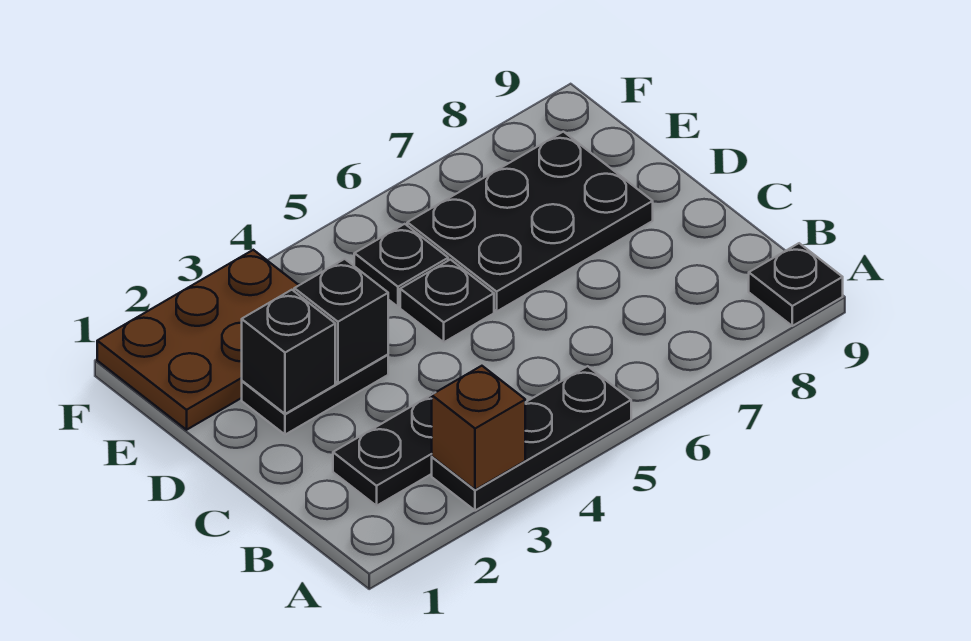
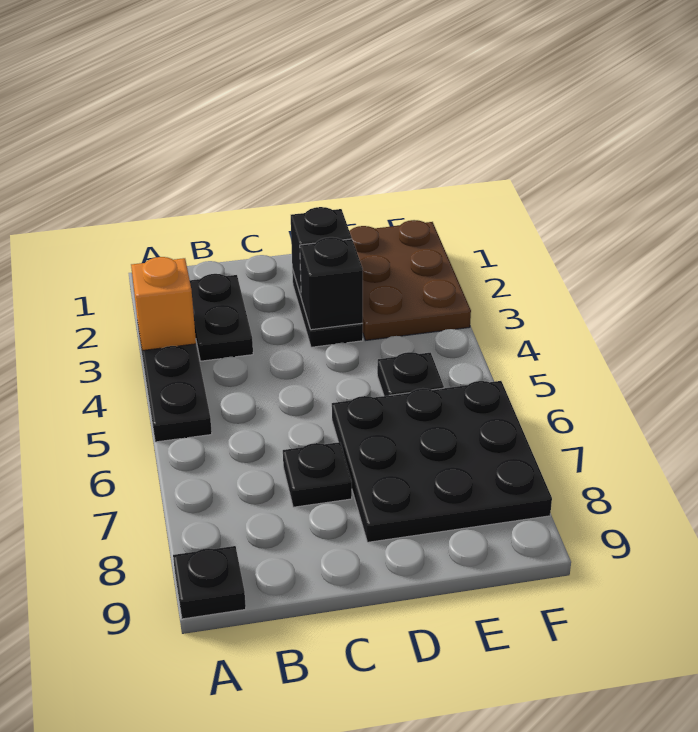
brown brick A3 level 2 -> orange brick A3 level 2
black plate D5 level 1 -> black plate C7 level 1
black plate D6:E8 level 1 -> black plate D6:F8 level 1

